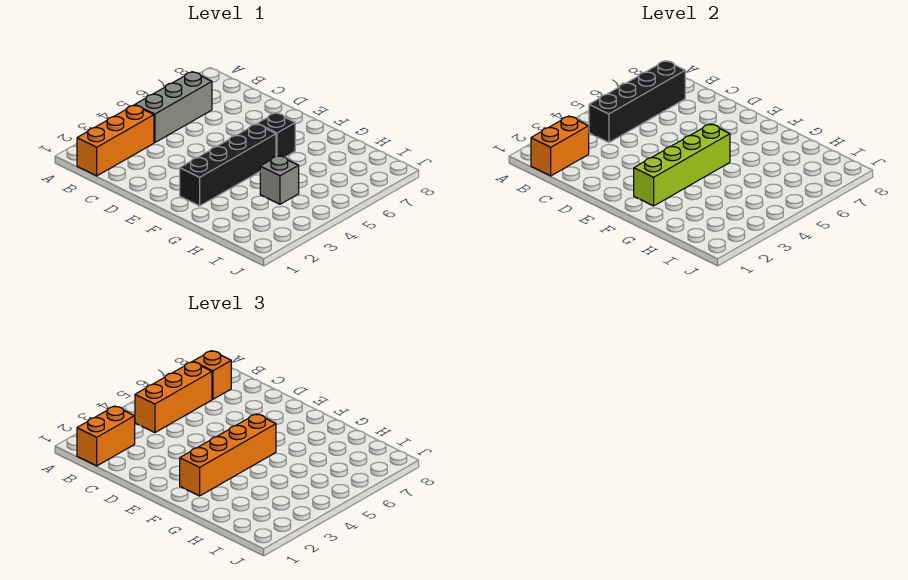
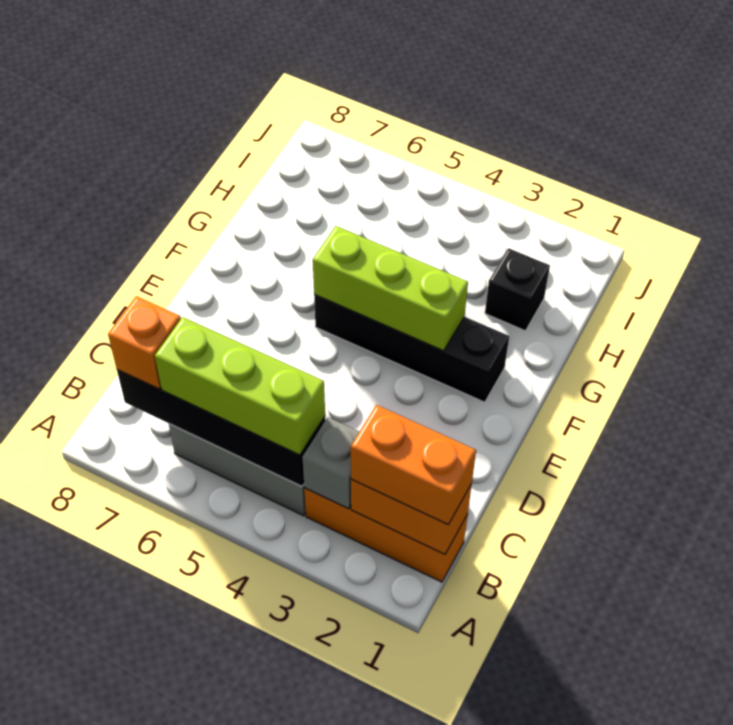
orange brick B4:B6 level 3 -> lime brick B4:B6 level 3
lime brick F2:F5 level 2 -> lime brick F3:F5 level 2
orange brick F2:F5 level 3 -> none
black brick F6 level 1 -> black brick H2 level 1
grey brick H4 level 1 -> grey brick B3 level 2

